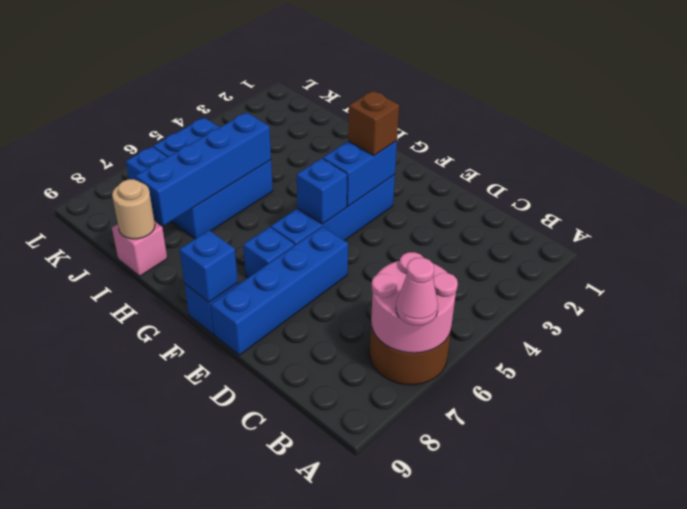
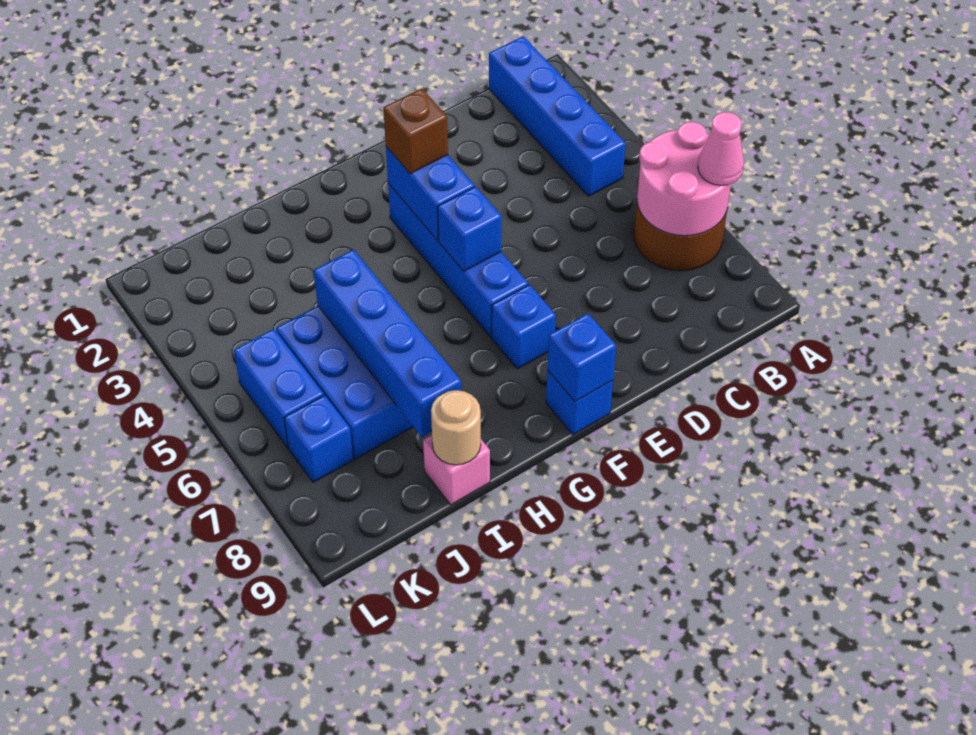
blue brick E6:E9 level 1 -> blue brick B1:B4 level 1

